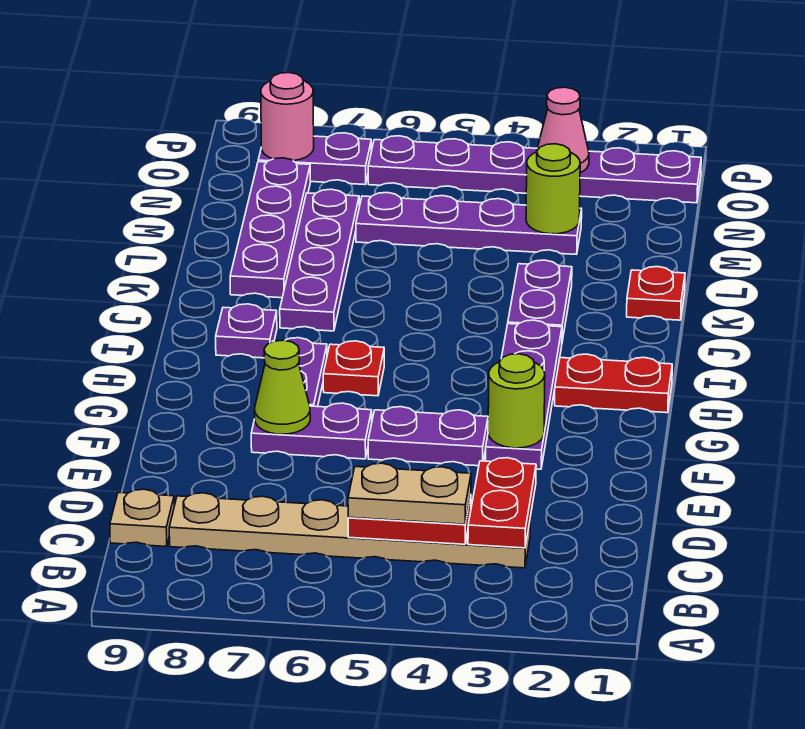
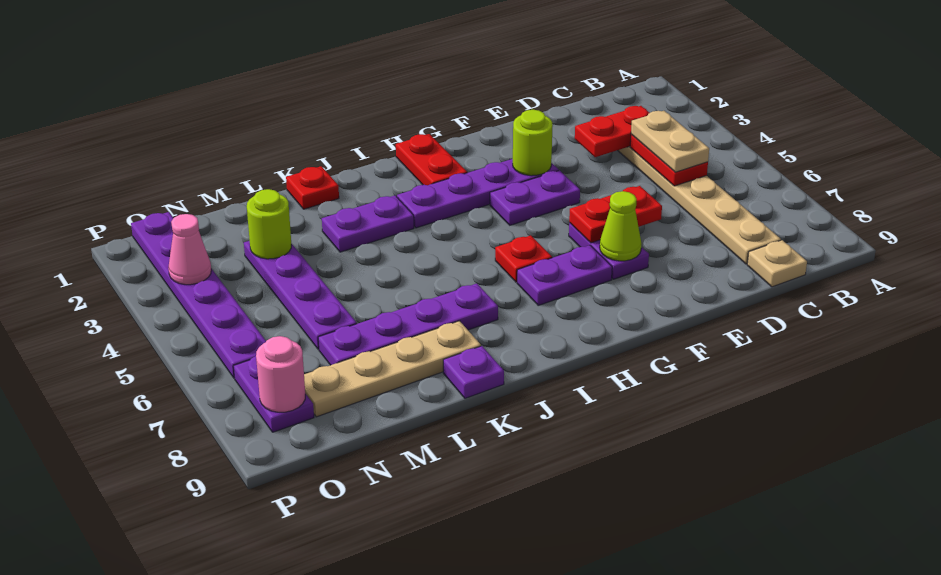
none -> red plate E6:F6 level 2
purple plate F4:F5 level 1 -> purple plate F4:G4 level 1
purple plate I8 level 1 -> purple plate K9 level 1
purple plate K8:N8 level 1 -> tan plate K8:N8 level 1

